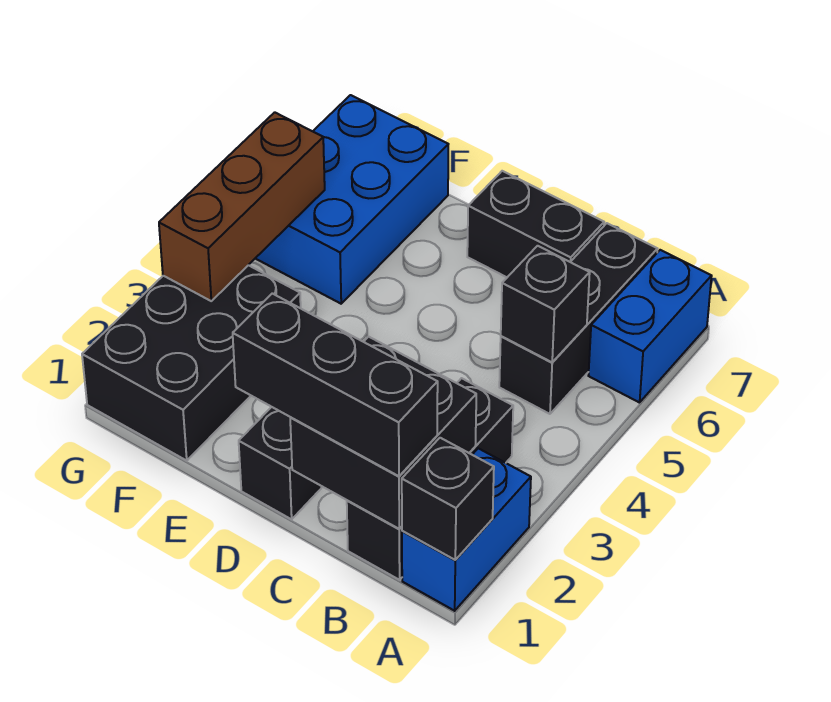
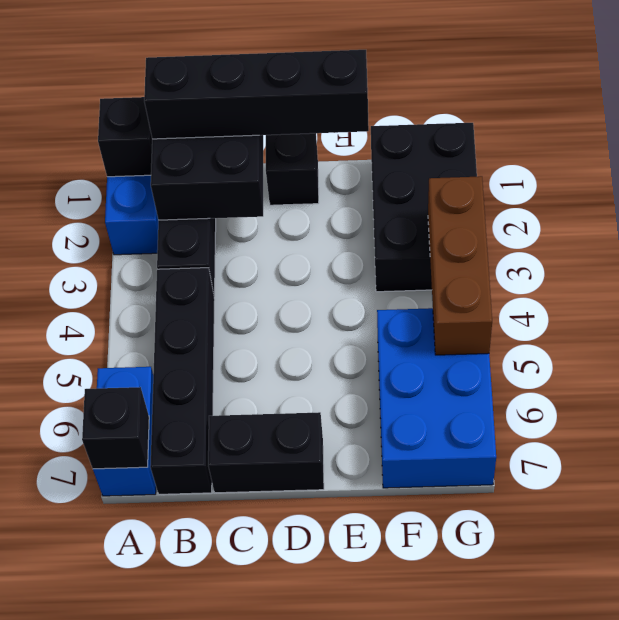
black brick B1:D1 level 3 -> black brick B1:E1 level 3
black brick B5:B7 level 1 -> black brick B4:B7 level 1
black brick B5 level 2 -> black brick A7 level 2

